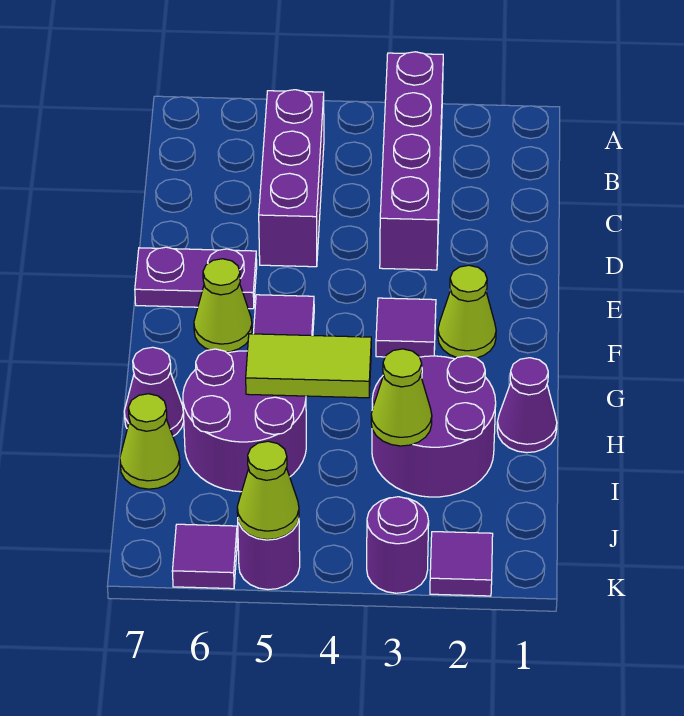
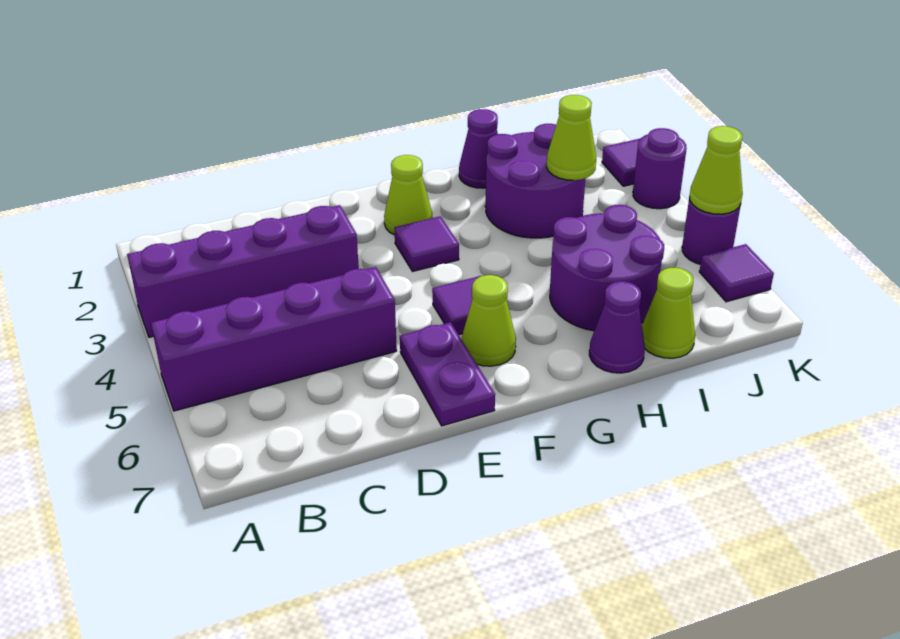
purple brick B5:D5 level 1 -> purple brick A5:D5 level 1
lime tile H4:H5 level 2 -> none

